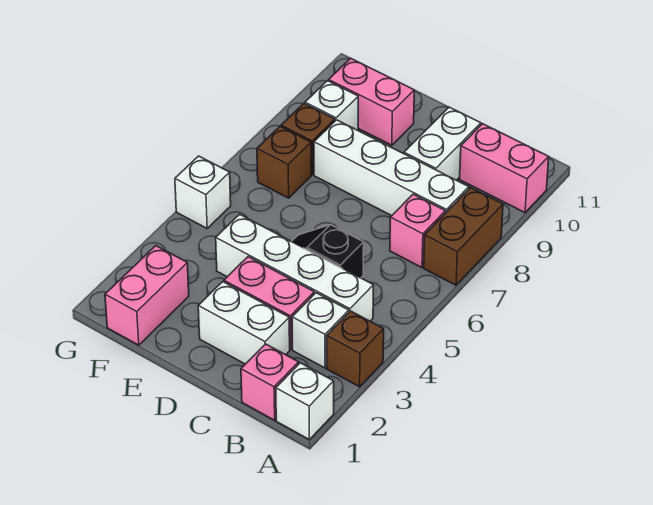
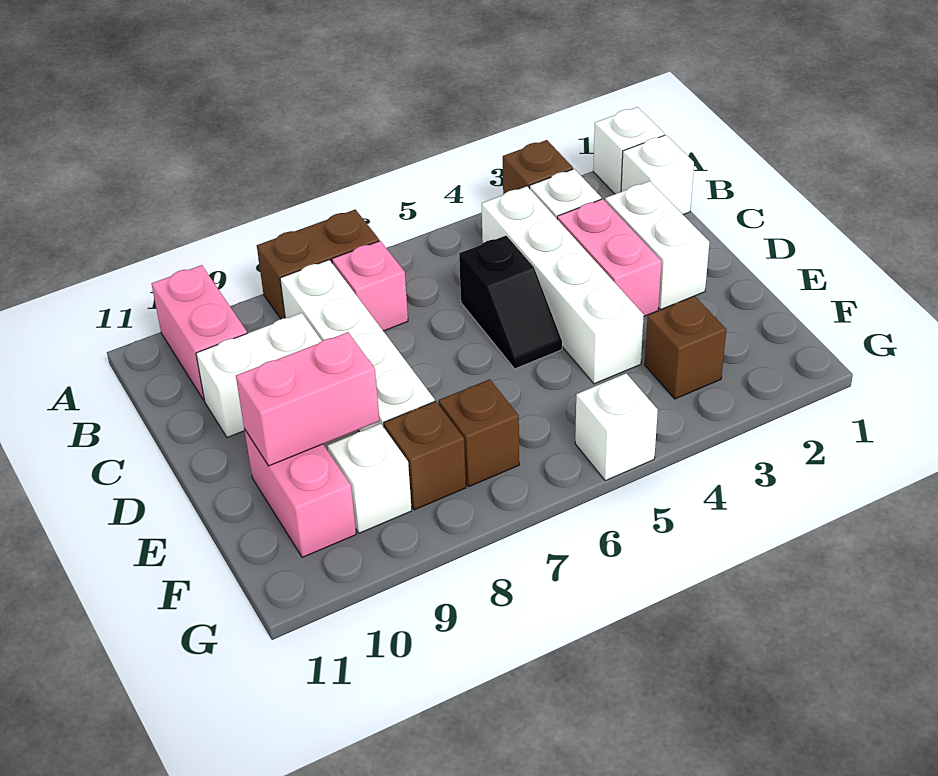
pink brick B1 level 1 -> white brick B1 level 1
pink brick F1:F2 level 1 -> pink brick E9:E10 level 2
none -> brown brick F3 level 1

